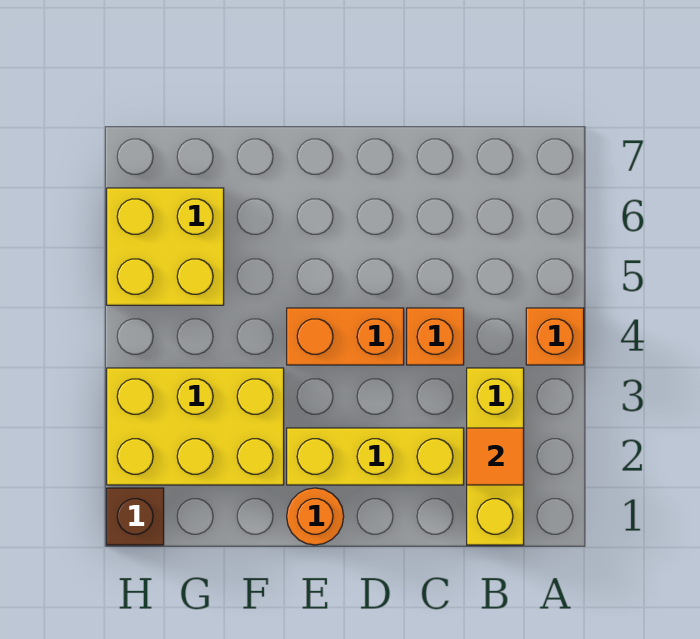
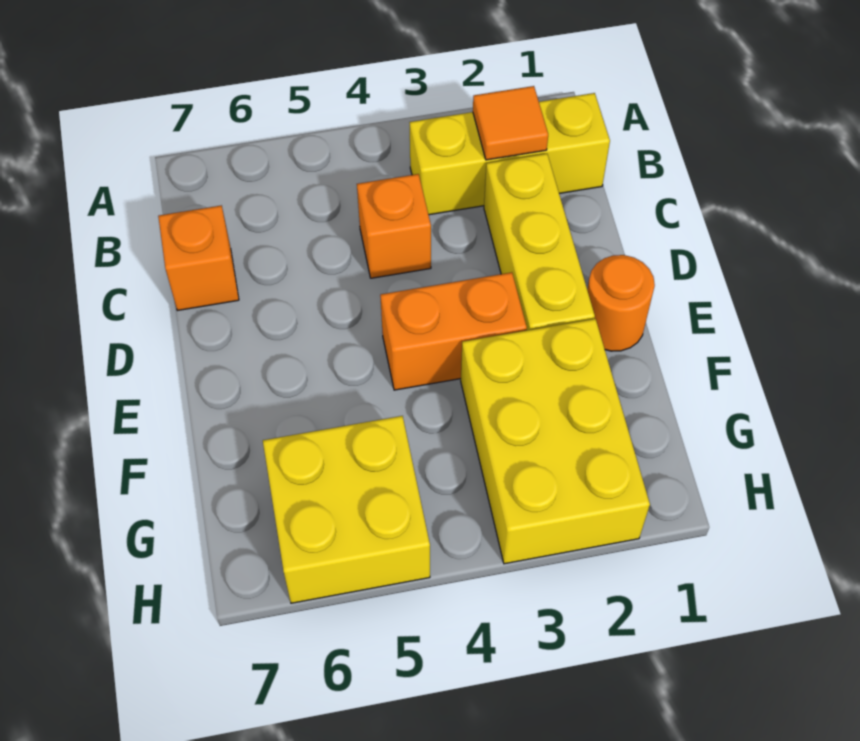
orange brick A4 level 1 -> orange brick C7 level 1
orange brick D4:E4 level 1 -> orange brick E3:E4 level 1
brown brick H1 level 1 -> none

